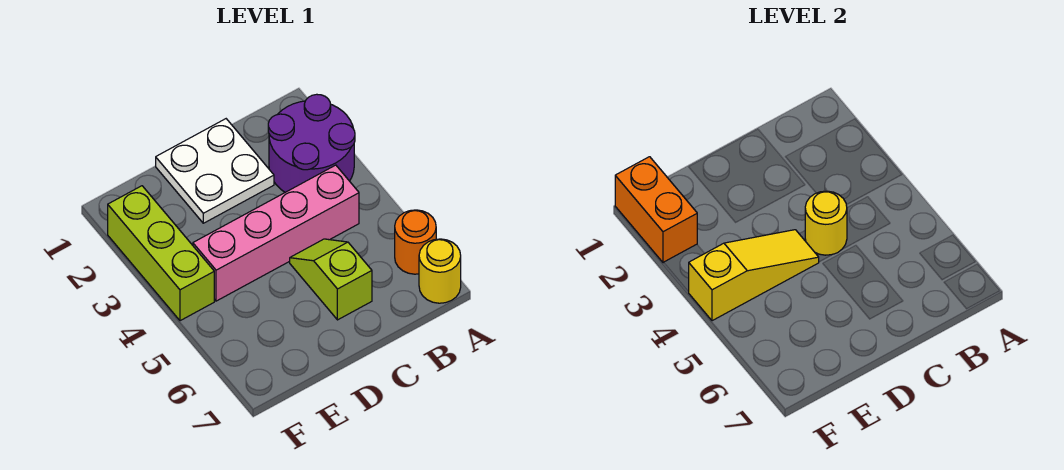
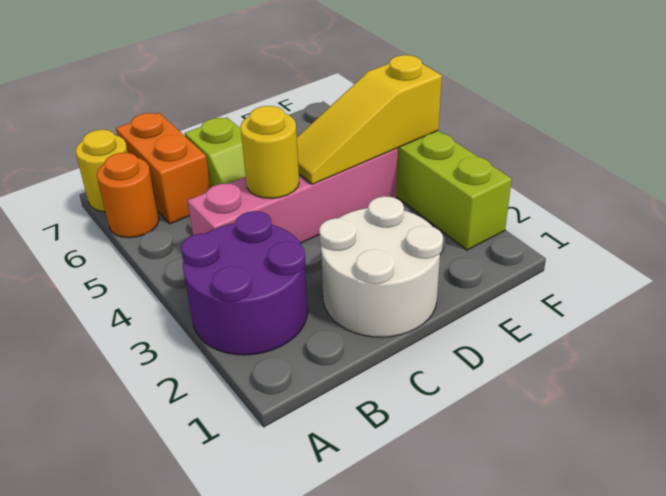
white plate C1:D2 level 1 -> white round brick C1:D2 level 1
orange brick F1:F2 level 2 -> orange brick B6:B7 level 1

